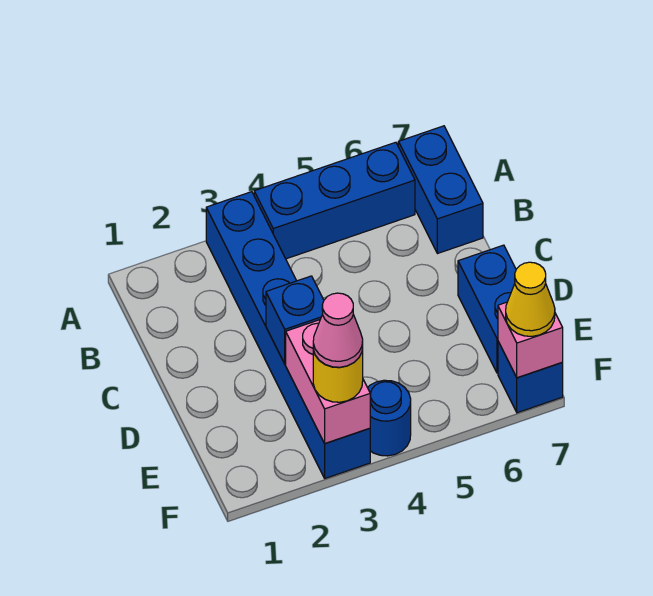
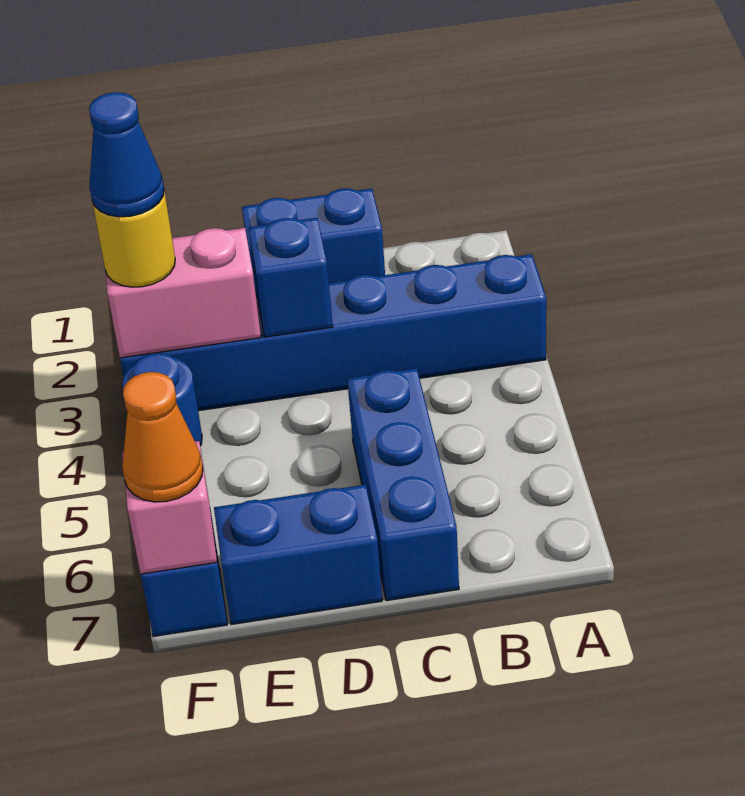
blue brick A4:A6 level 1 -> blue brick C5:C7 level 1
blue brick A7:B7 level 1 -> blue brick C1:D1 level 1
pink cone F3 level 4 -> blue cone F3 level 4
yellow cone F7 level 3 -> orange cone F7 level 3

